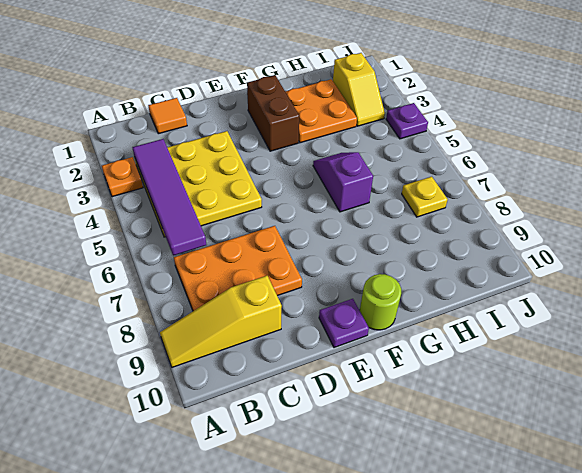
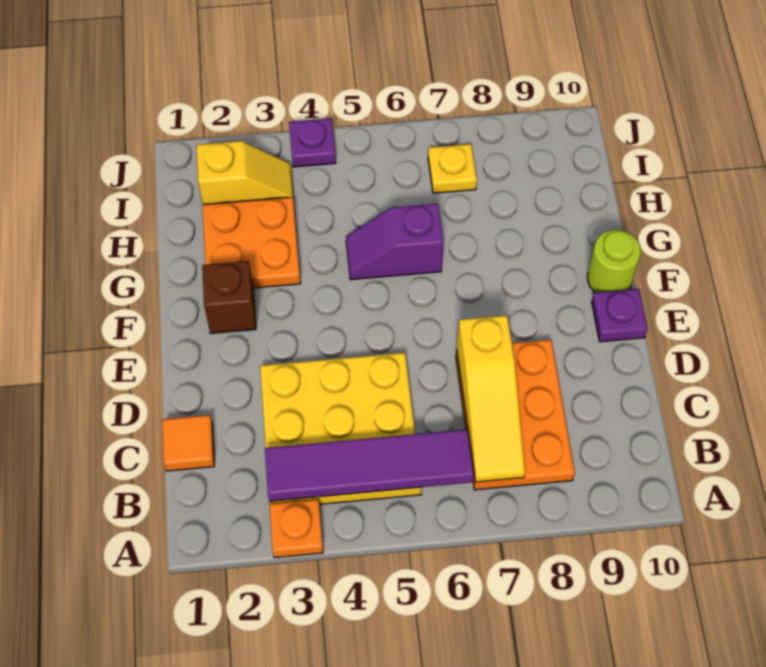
yellow slope A9:C9 level 1 top C -> yellow slope B7:D7 level 2 top D
brown brick F2:F3 level 1 -> brown brick F2 level 1

